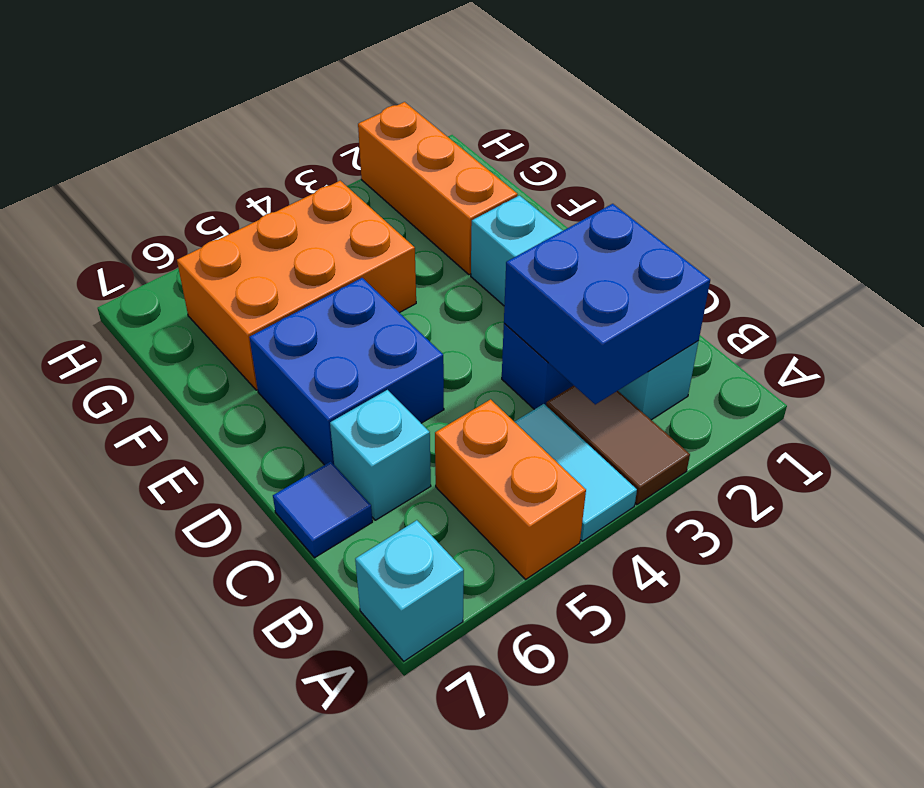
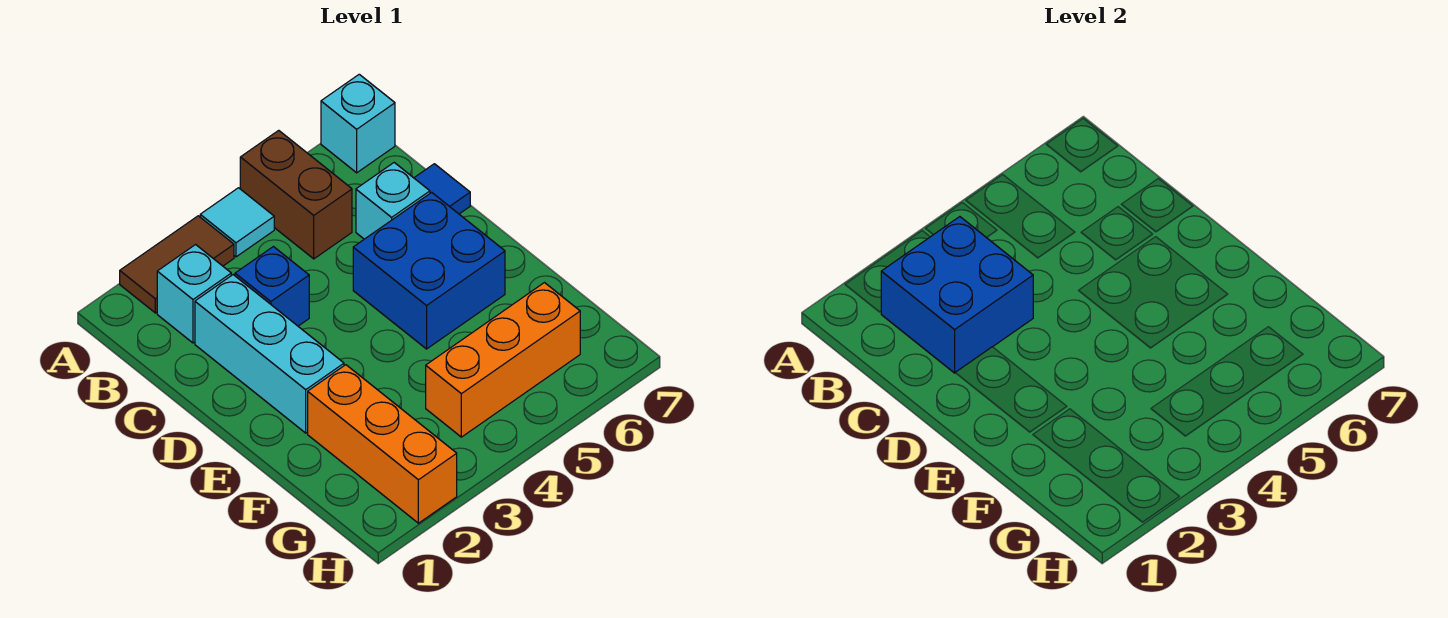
brown tile A3:B3 level 1 -> brown tile A2:A3 level 1
cyan tile A4:B4 level 1 -> cyan tile A4 level 1
orange brick A5:B5 level 1 -> brown brick A5:B5 level 1
orange brick F4:G6 level 1 -> orange brick G4:G6 level 1

